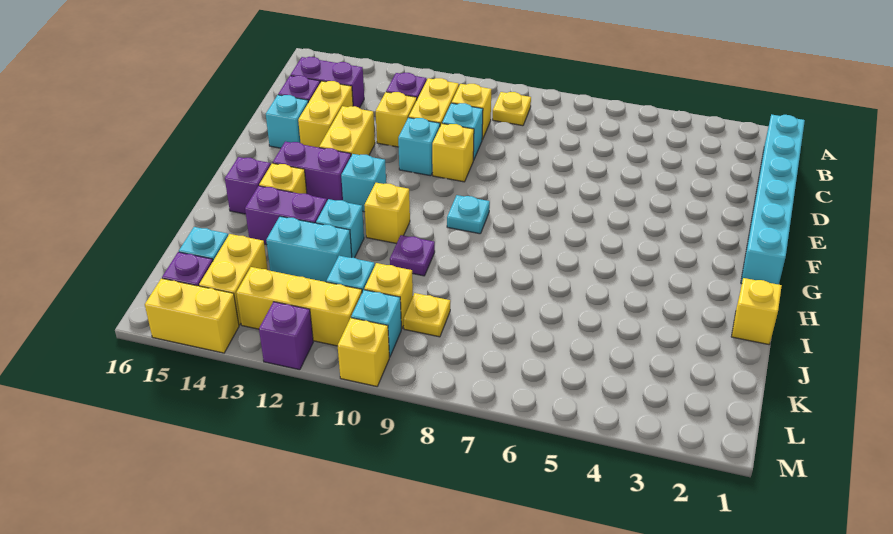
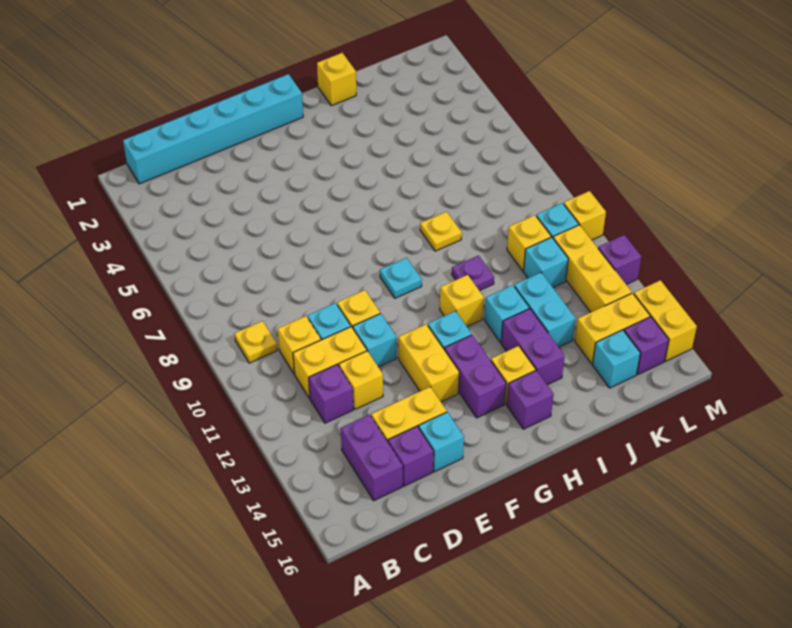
yellow brick E13:F13 level 1 -> yellow brick F12:F13 level 1
yellow plate K9 level 1 -> yellow plate I8 level 1

